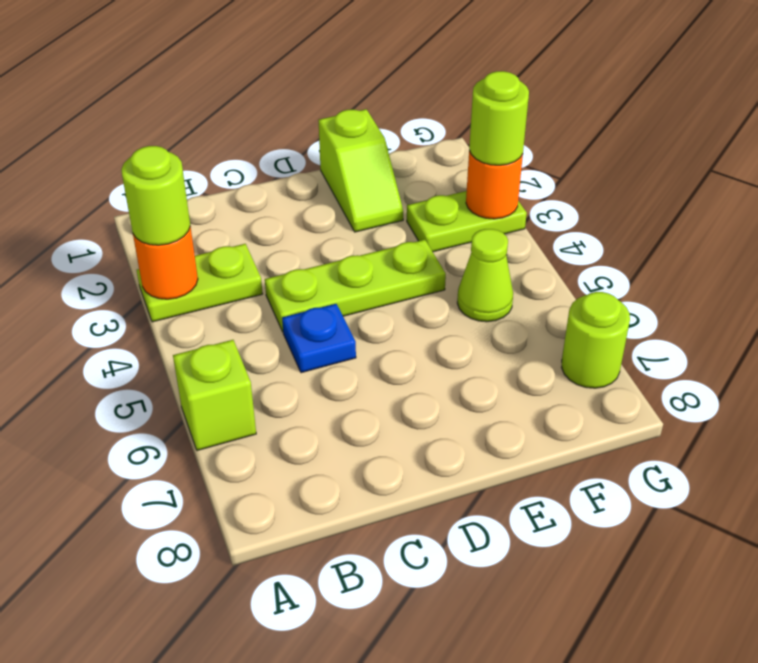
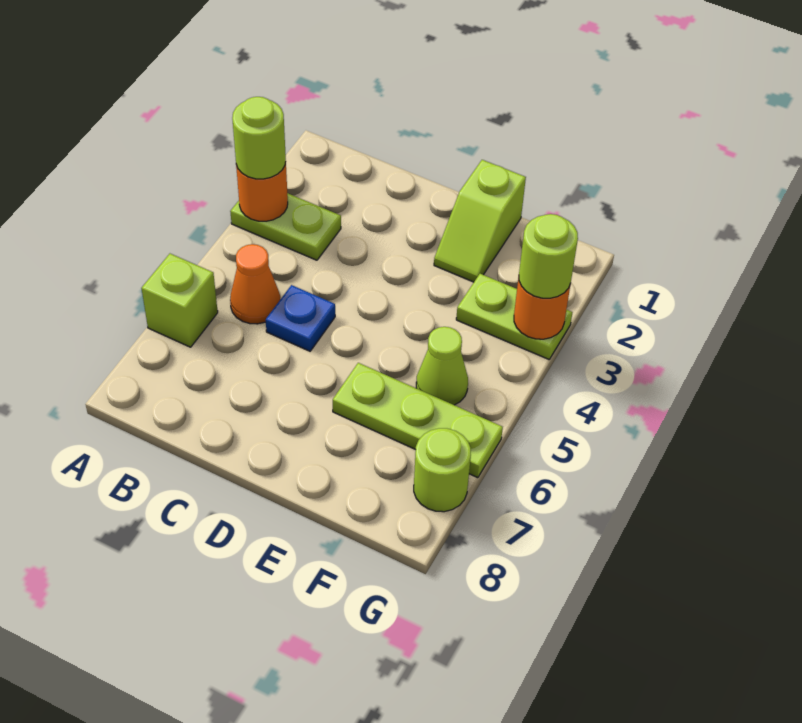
none -> orange cone B5 level 1
lime plate C4:E4 level 1 -> lime plate E6:G6 level 1

